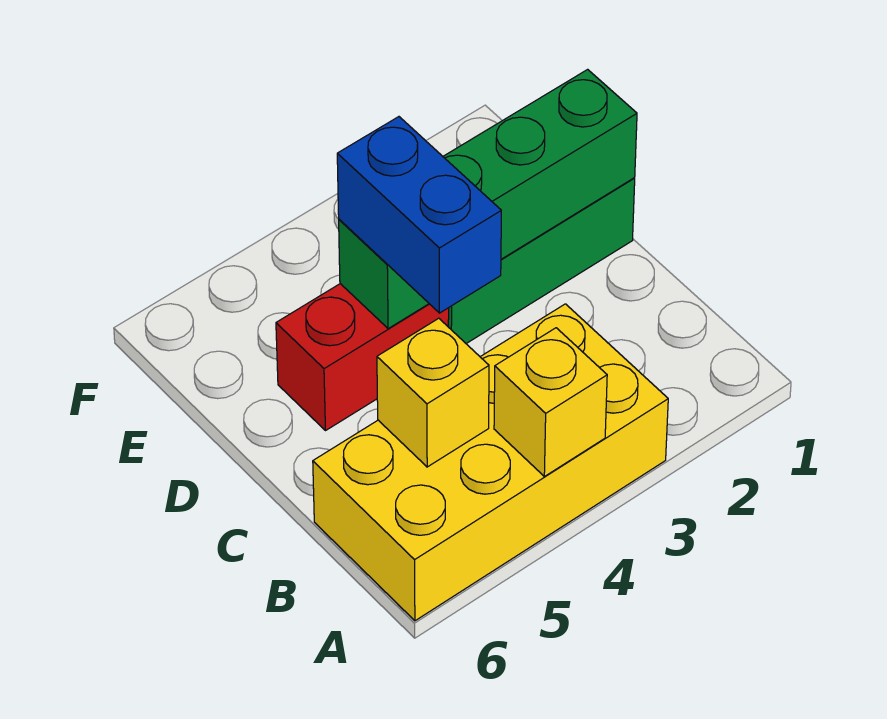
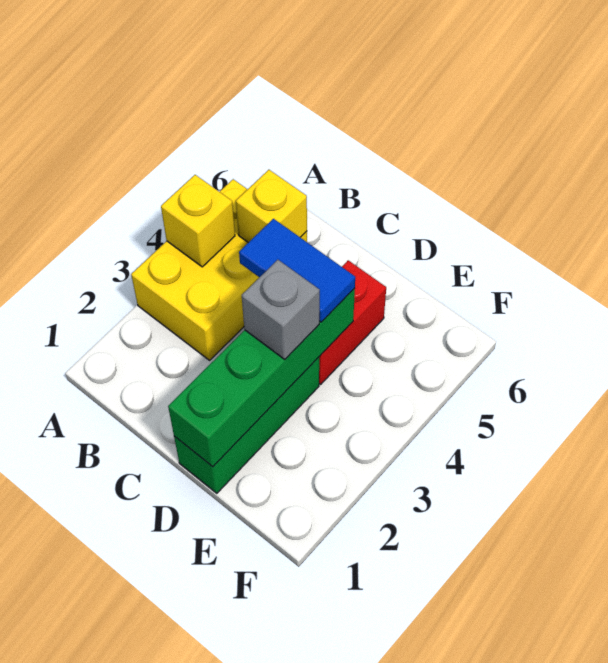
yellow brick A3:B6 level 1 -> yellow brick A3:B5 level 1
blue brick C4:D4 level 3 -> blue tile C4:D4 level 3
none -> grey brick D3 level 3

